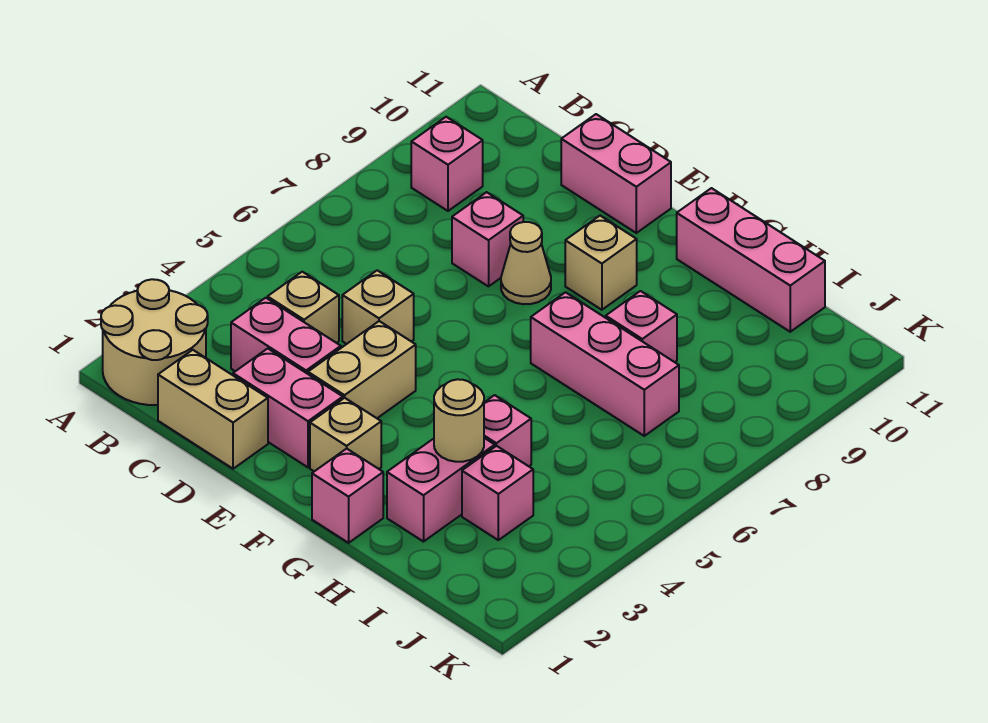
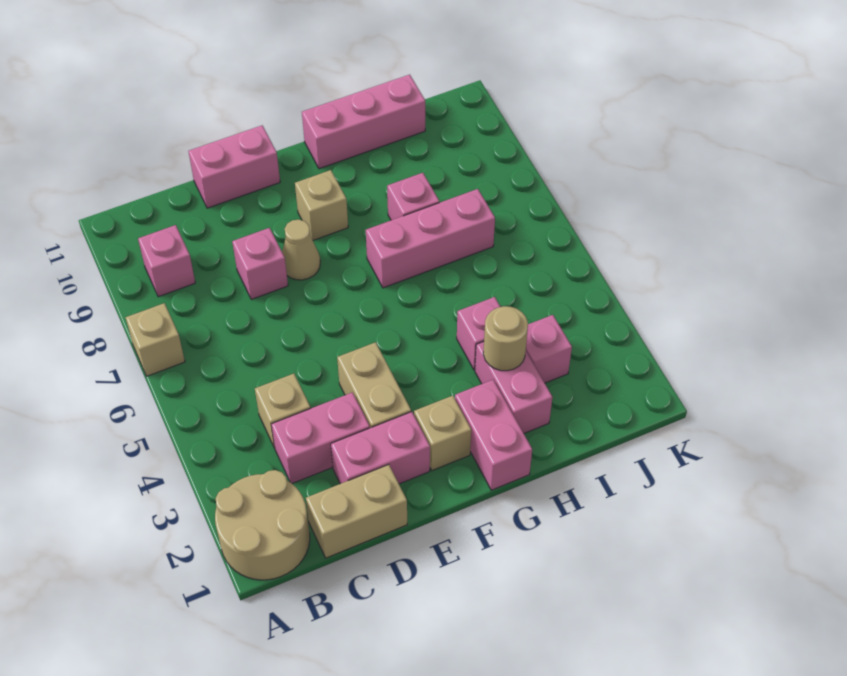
tan brick D5 level 1 -> tan brick A7 level 1
pink brick G1 level 1 -> pink brick G1:G2 level 1

